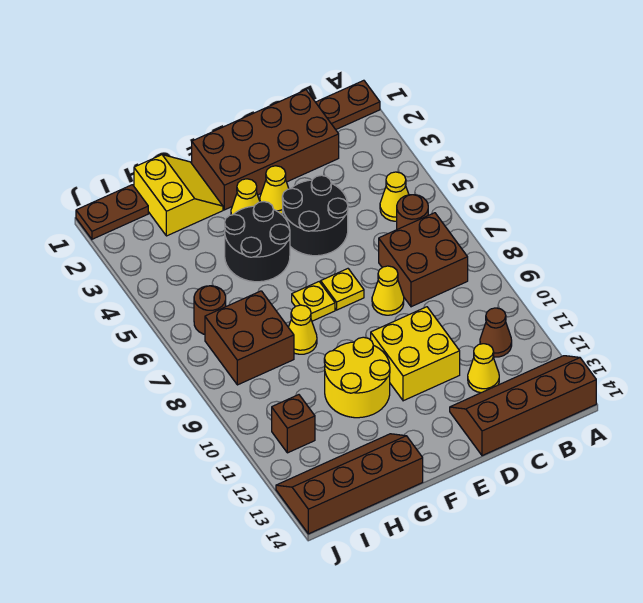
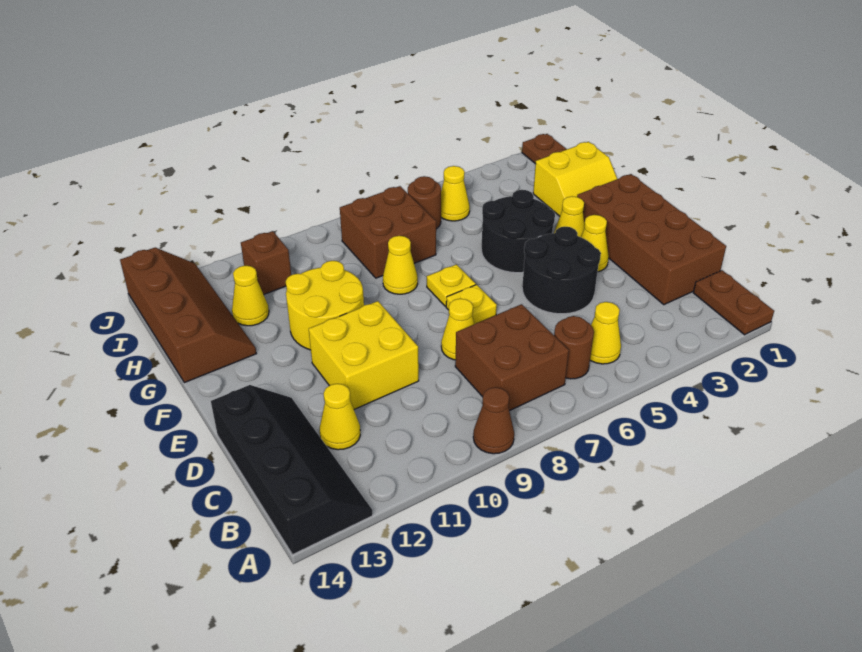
brown slope A13:D14 level 1 top 14 -> black slope A13:D14 level 1 top 14
brown cone B11 level 1 -> brown cone A9 level 1
none -> yellow cone H12 level 1
none -> yellow cone I5 level 1

